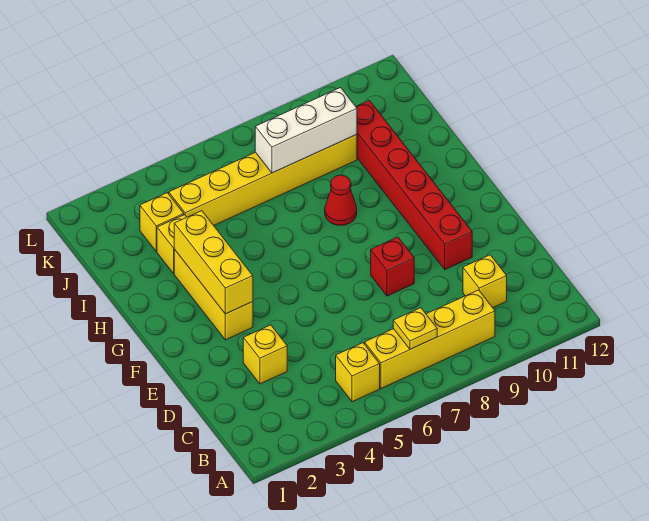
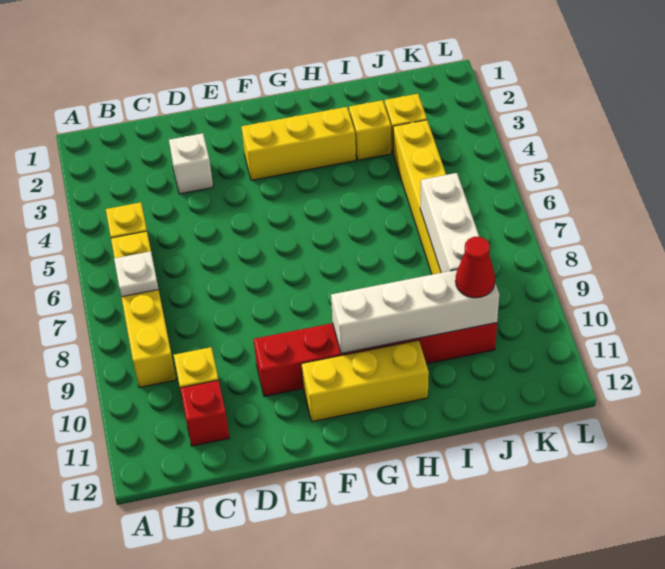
yellow plate B7 level 2 -> white plate B7 level 2
yellow brick D3 level 1 -> white brick D3 level 1
red brick E8 level 1 -> red brick C11 level 1
yellow brick F3:H3 level 2 -> yellow brick F11:H11 level 1
none -> white brick G10:J10 level 2
red cone H8 level 1 -> red cone J10 level 3

